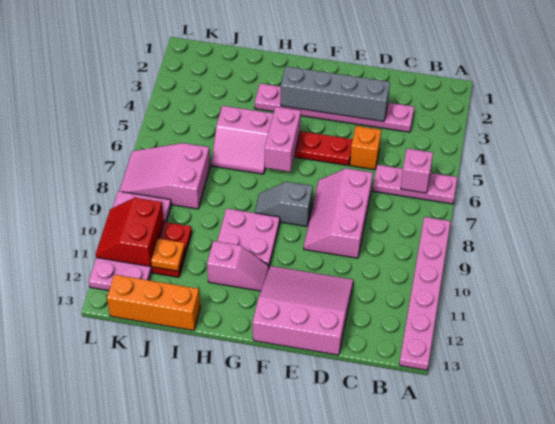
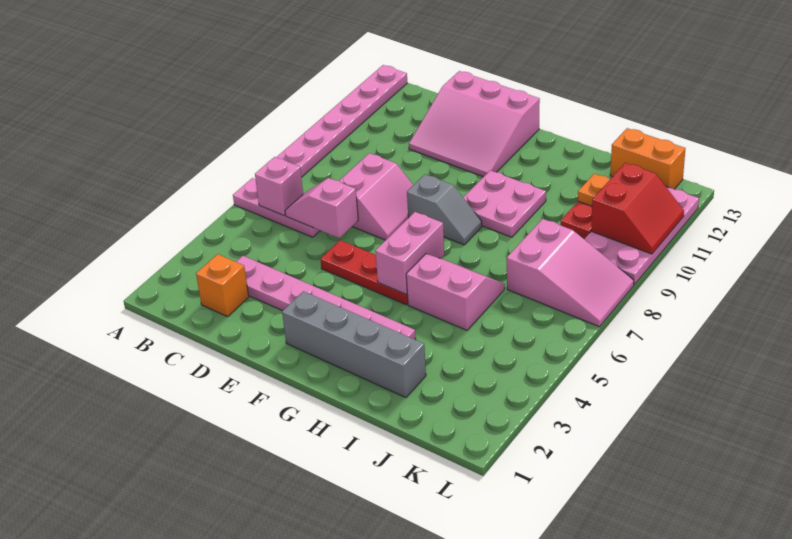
grey brick D3:G3 level 2 -> grey brick F2:I2 level 1
orange brick D5 level 1 -> orange brick C2 level 1
pink slope D7:E9 level 1 top D -> pink slope D7:E8 level 1 top D
pink slope G11:H11 level 1 top H -> pink slope C6:D6 level 2 top D
orange brick I13:K13 level 1 -> orange brick J13:K13 level 1

